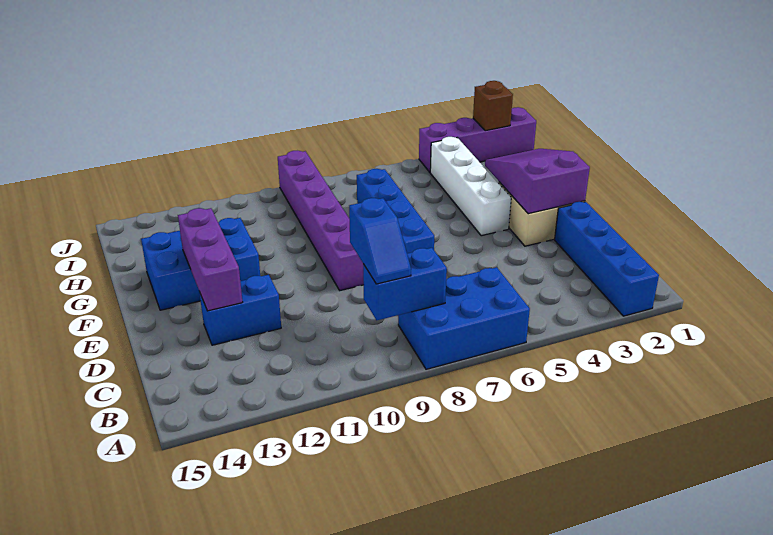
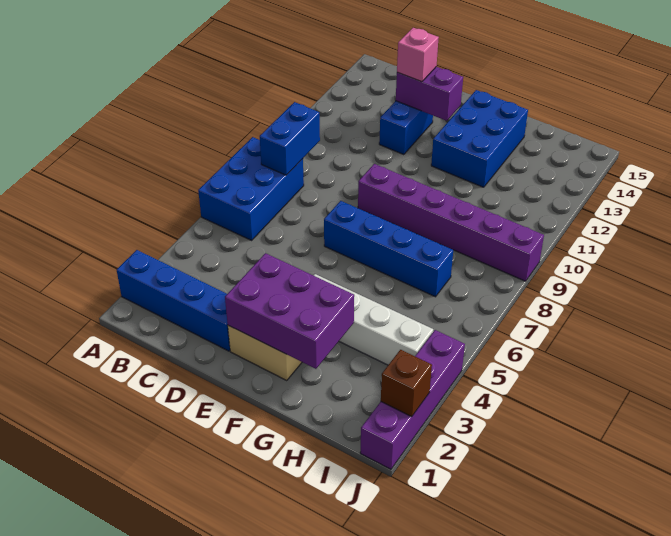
blue slope B9:C9 level 3 top C -> none
purple brick D13:F13 level 2 -> purple brick D13:E13 level 2
none -> pink brick D13 level 3
purple slope E2:G3 level 2 top E -> purple brick E2:G3 level 2

